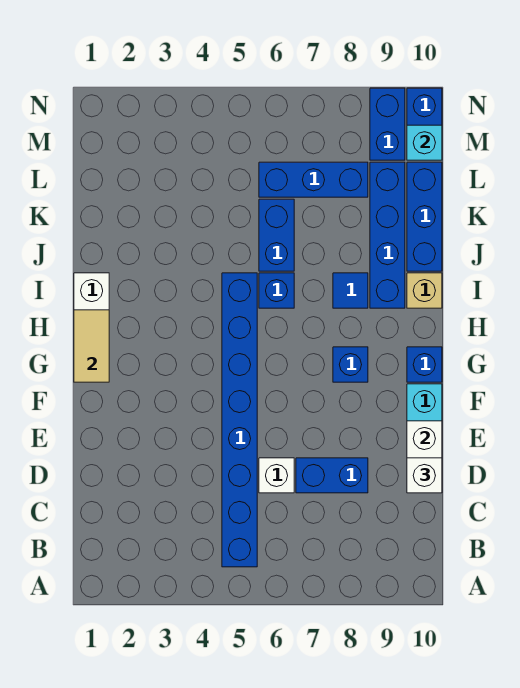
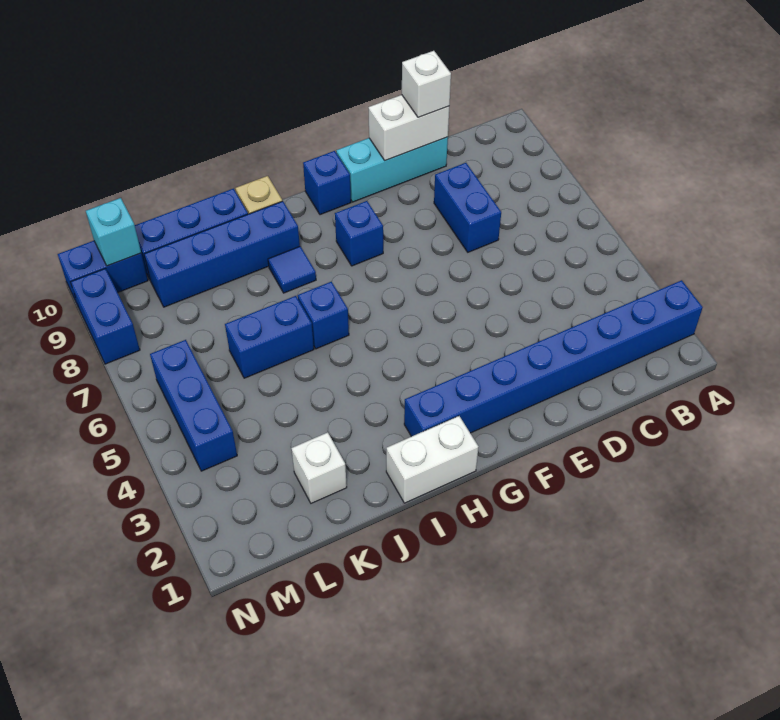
blue brick B5:I5 level 1 -> blue brick A2:H2 level 1
white brick D6 level 1 -> white brick K2 level 1
tan tile G1:H1 level 2 -> none
blue brick L6:L8 level 1 -> blue brick M4:M6 level 1
blue brick M9:N9 level 1 -> blue brick N8:N9 level 1

